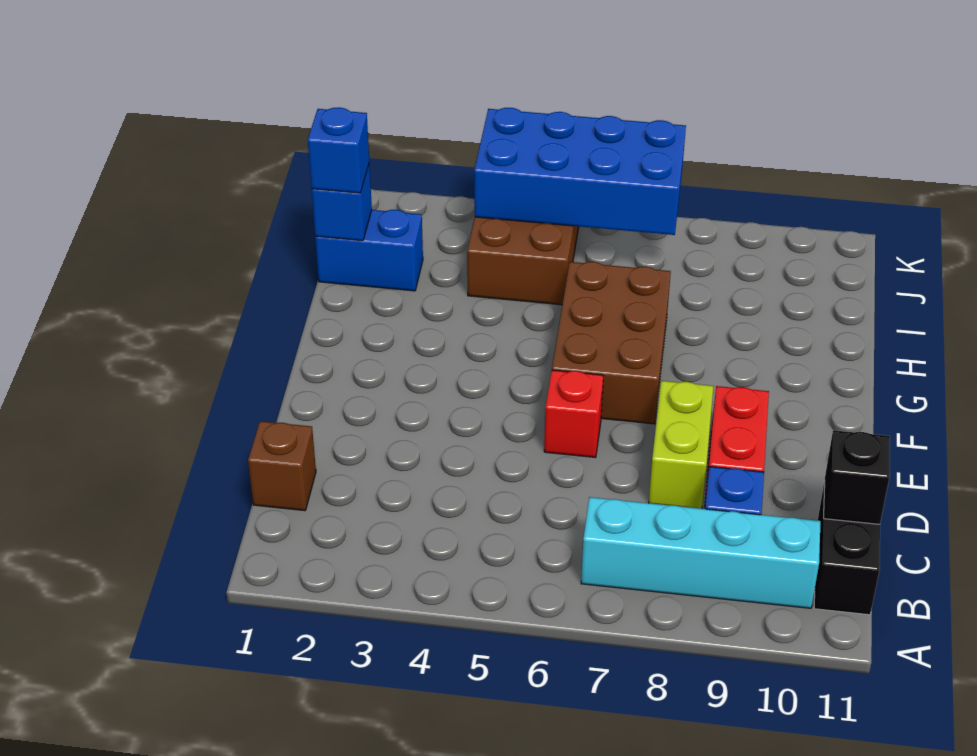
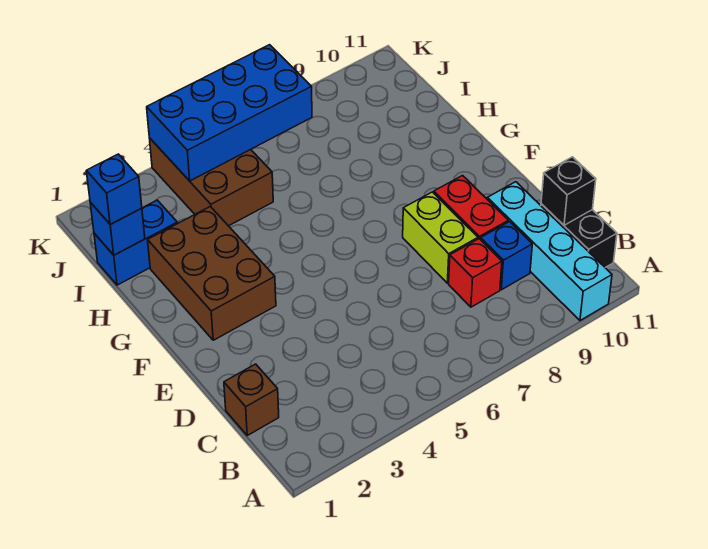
cyan brick B7:B10 level 1 -> cyan brick A10:D10 level 1
red brick E6 level 1 -> red brick C8 level 1
brown brick F6:H7 level 1 -> brown brick F2:H3 level 1

